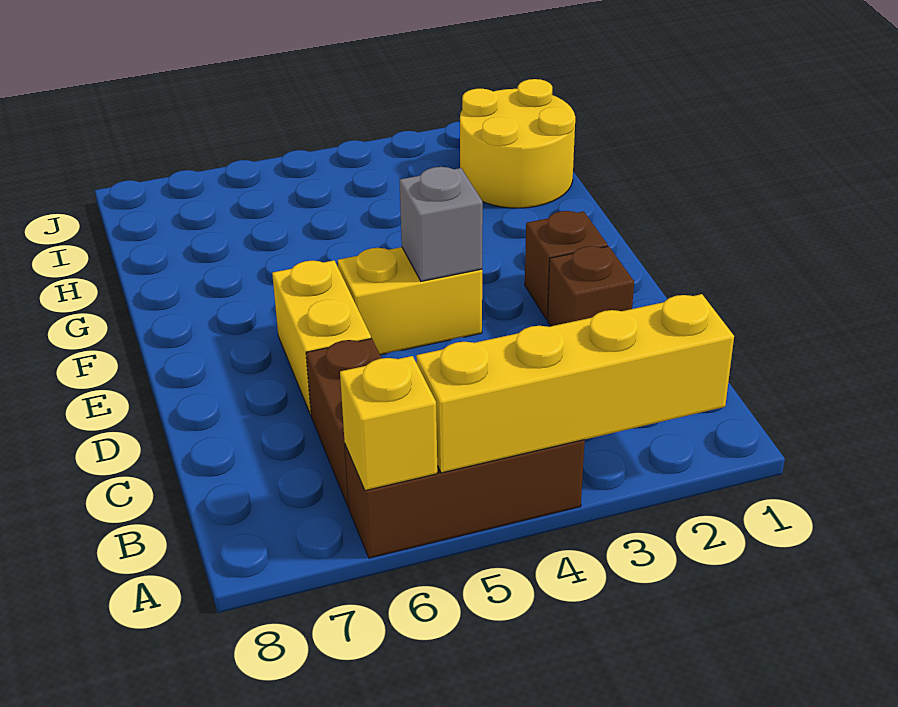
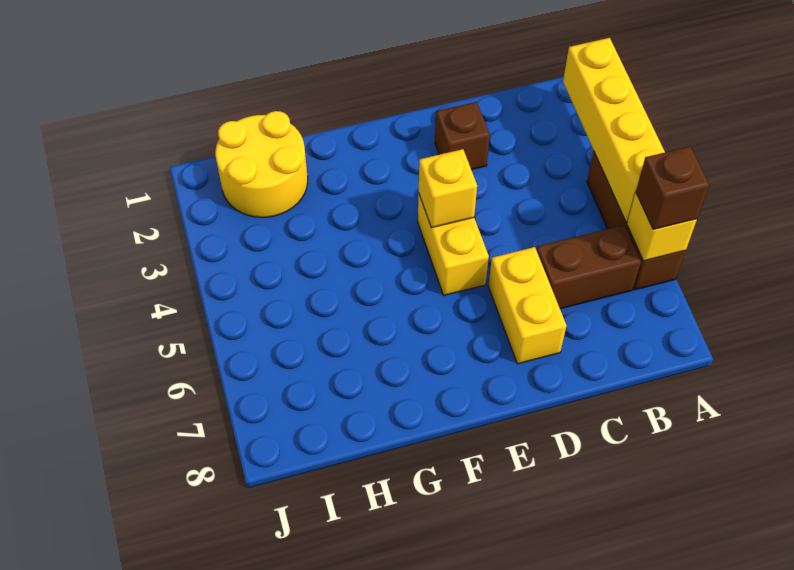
yellow brick D6:E6 level 1 -> yellow brick D6:D7 level 1
brown brick E2 level 1 -> brown brick A6 level 3
grey brick E4 level 2 -> yellow brick E4 level 2

